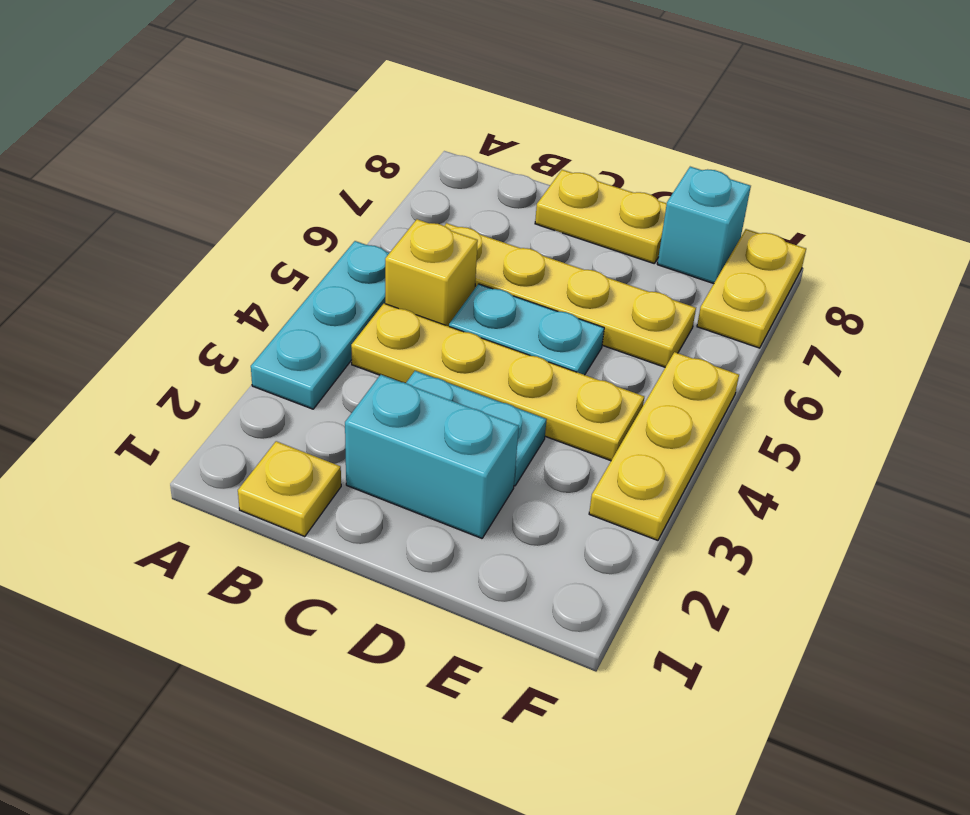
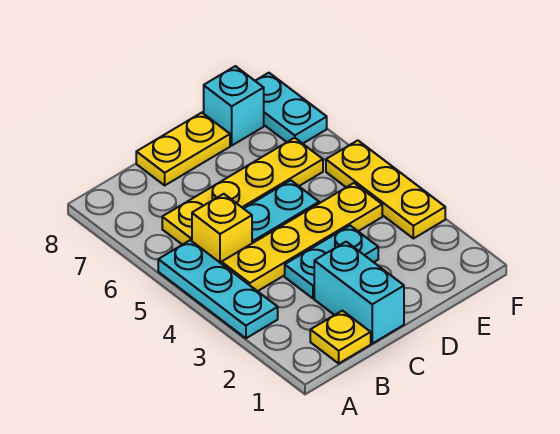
cyan brick C2:D2 level 1 -> cyan brick C1:C2 level 1
yellow plate F7:F8 level 1 -> cyan plate F7:F8 level 1

